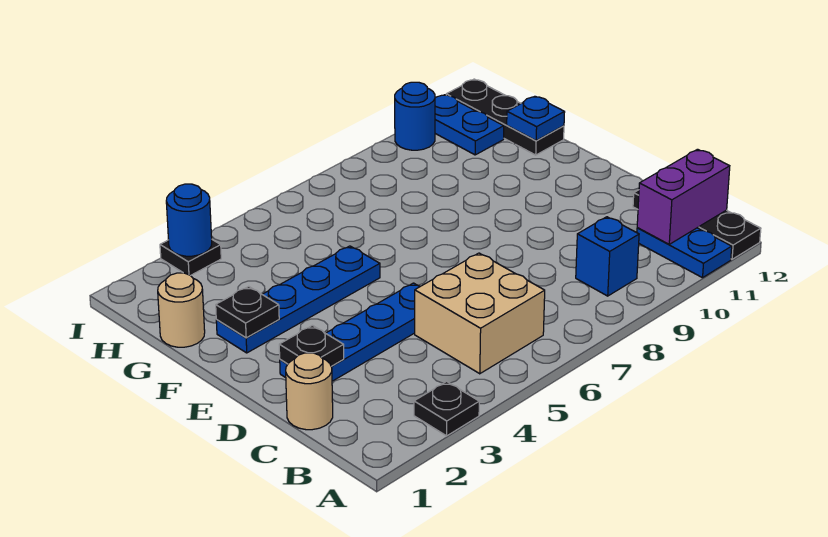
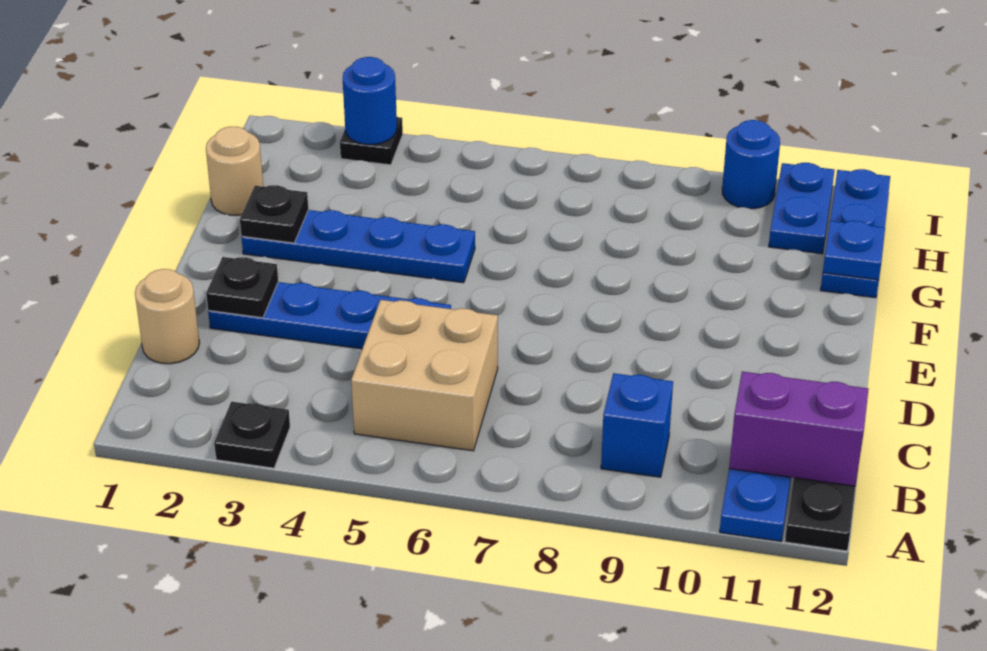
black plate G12:I12 level 1 -> blue plate G12:I12 level 1

